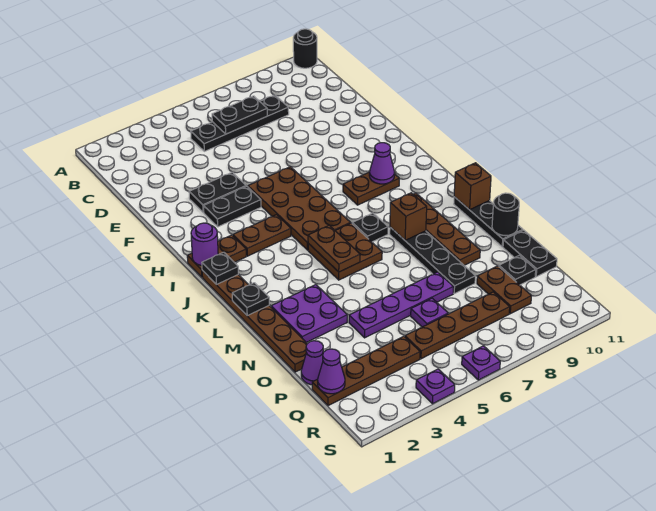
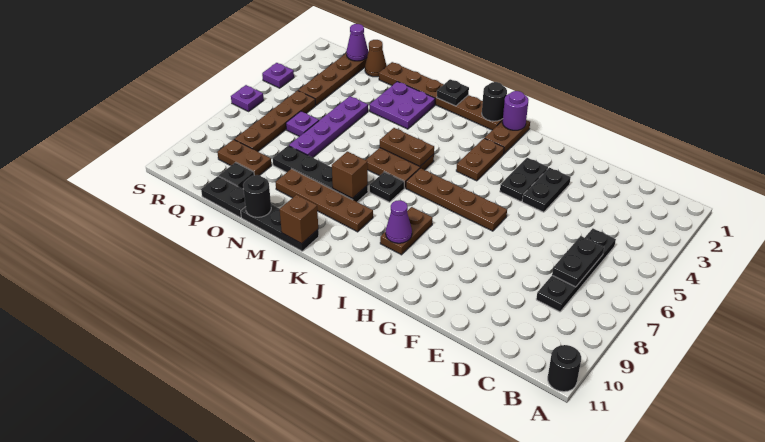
brown plate G5:J6 level 1 -> brown plate G6:J6 level 1
black plate J1 level 2 -> black round brick J1 level 2
purple cone P1 level 1 -> brown cone P1 level 1

